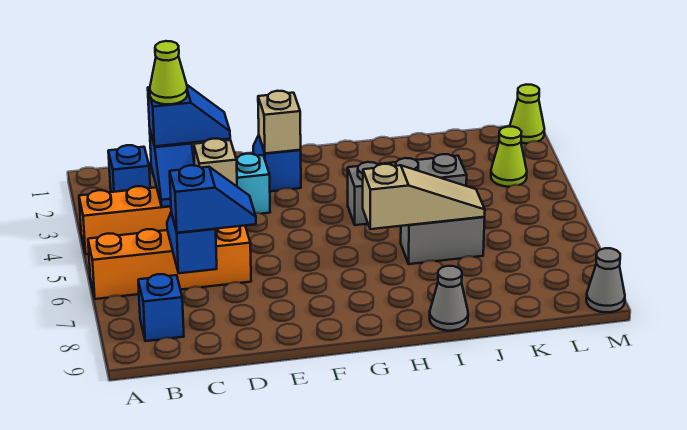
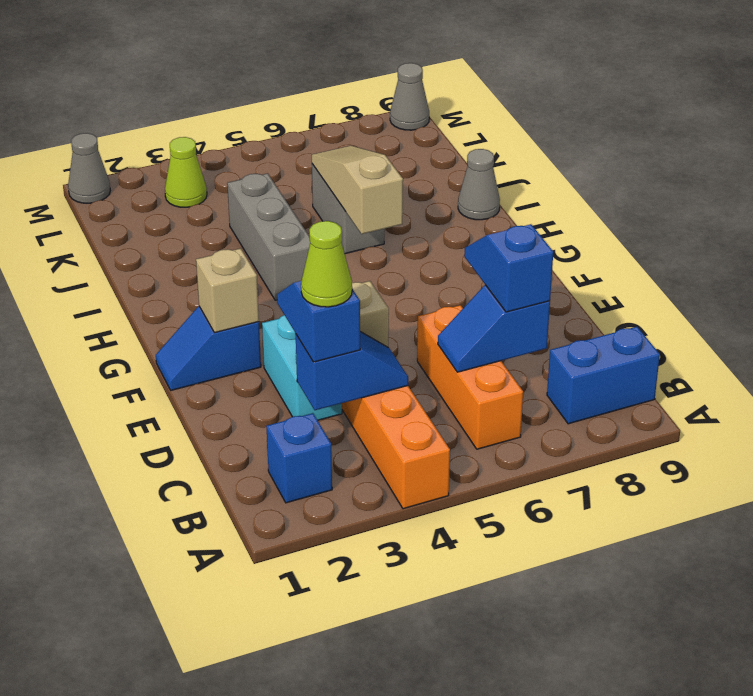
orange brick A6:D6 level 1 -> orange brick B6:D6 level 1
blue brick B8 level 1 -> blue brick B8:B9 level 1
lime cone M1 level 1 -> grey cone M1 level 1

